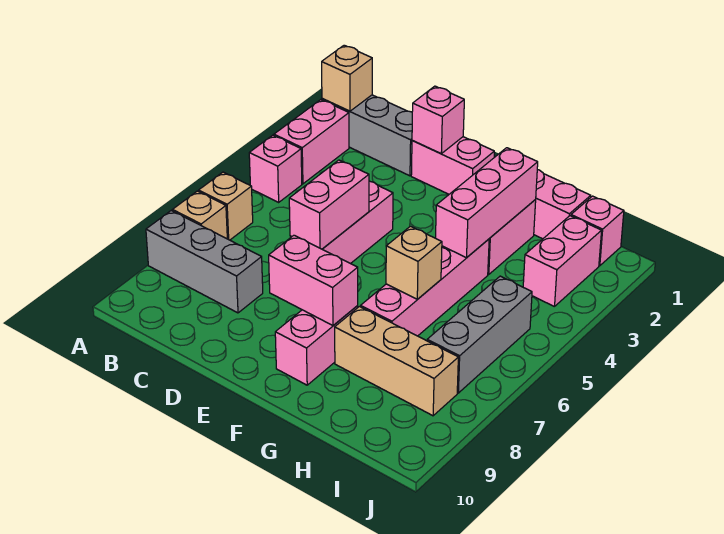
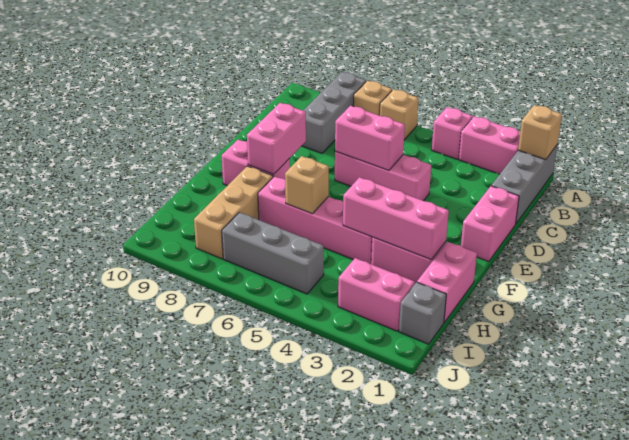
pink brick D1 level 2 -> none
pink brick I1 level 1 -> grey brick I1 level 1

